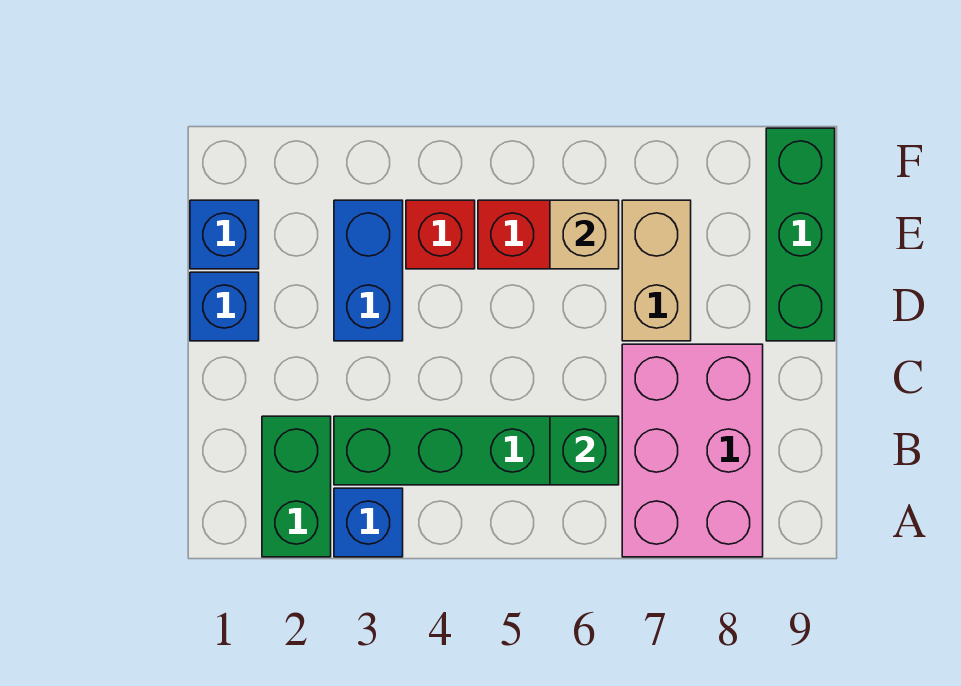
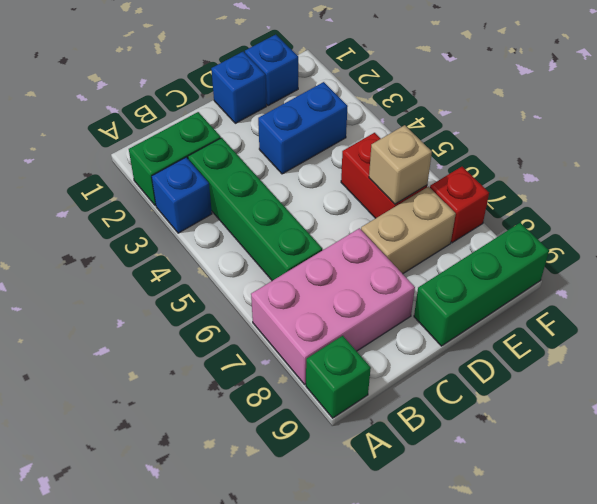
green brick B6 level 2 -> green brick A9 level 1
red brick E4 level 1 -> red brick F7 level 1

